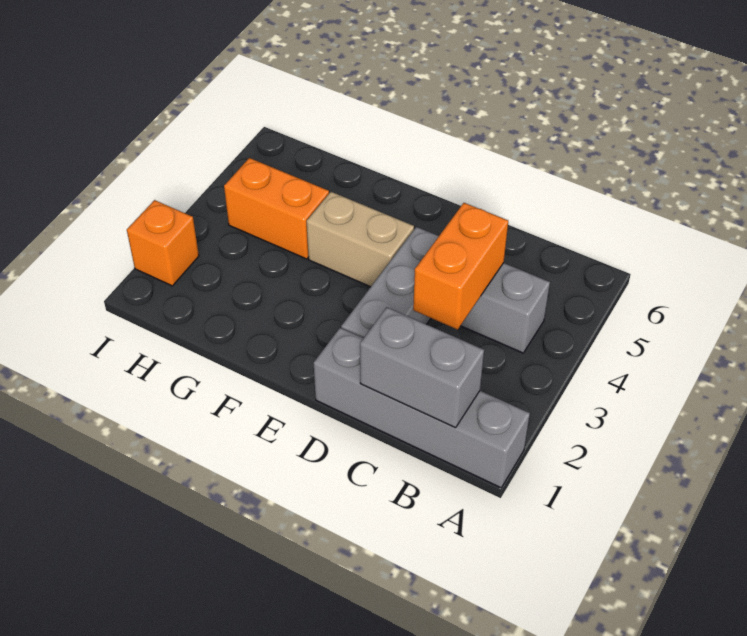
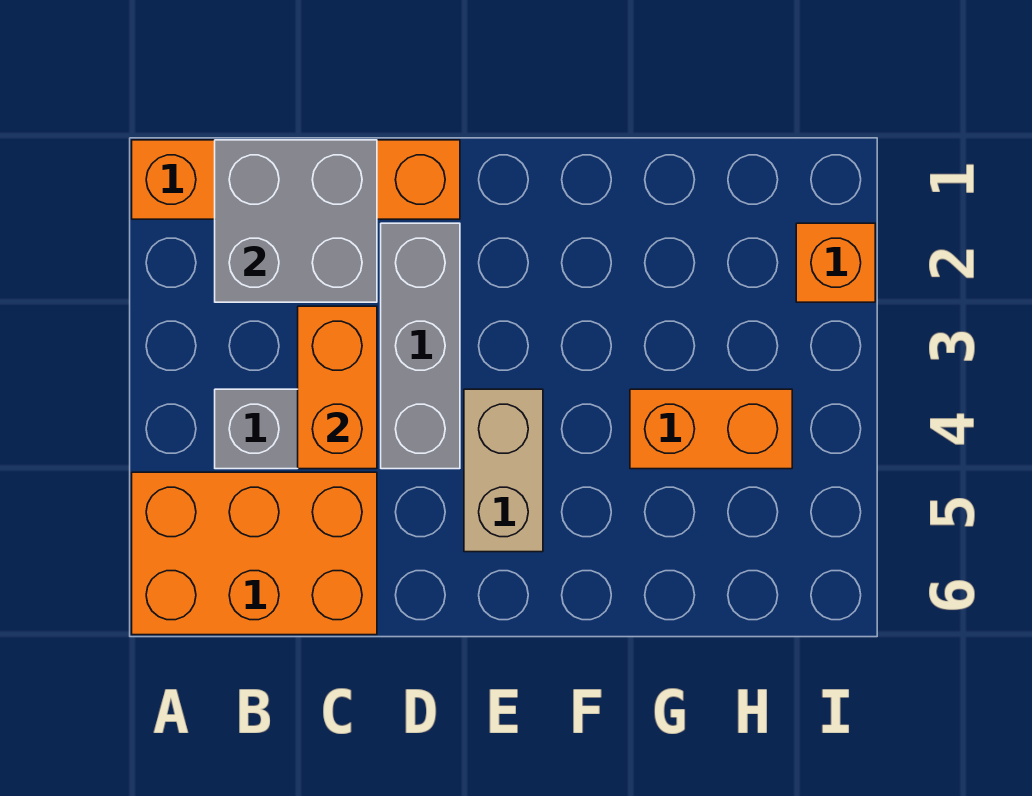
grey brick A1:D1 level 1 -> orange brick A1:D1 level 1
none -> orange brick A5:C6 level 1
grey brick B1:C1 level 2 -> grey brick B1:C2 level 2
tan brick E4:F4 level 1 -> tan brick E4:E5 level 1

